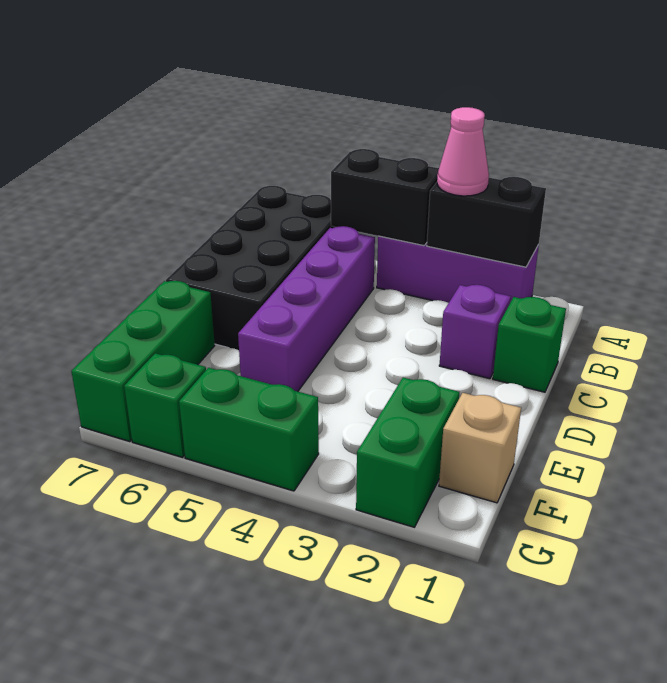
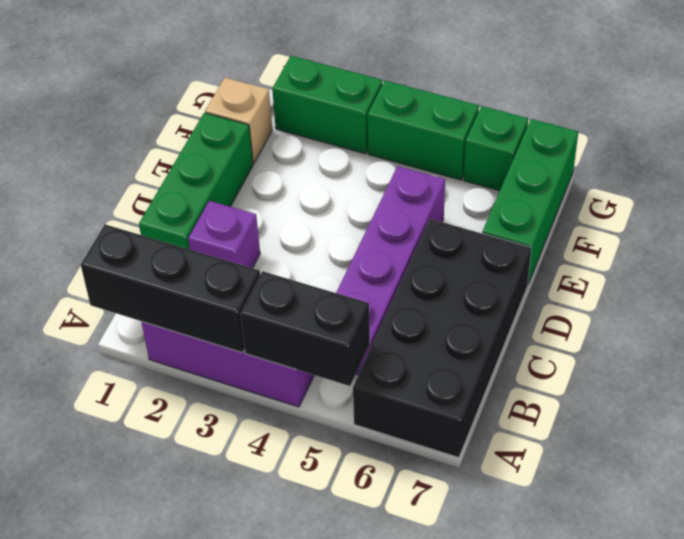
black brick A2:A3 level 2 -> black brick A1:A3 level 2
pink cone A3 level 3 -> none
green brick C1 level 1 -> green brick C1:E1 level 1
green brick F2:G2 level 1 -> green brick G2:G3 level 1

